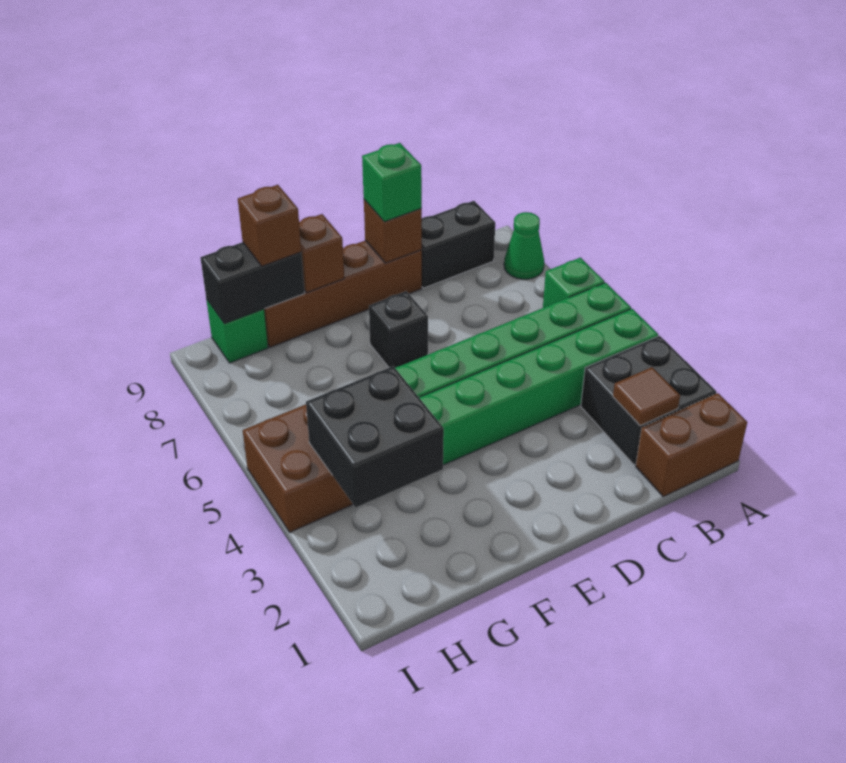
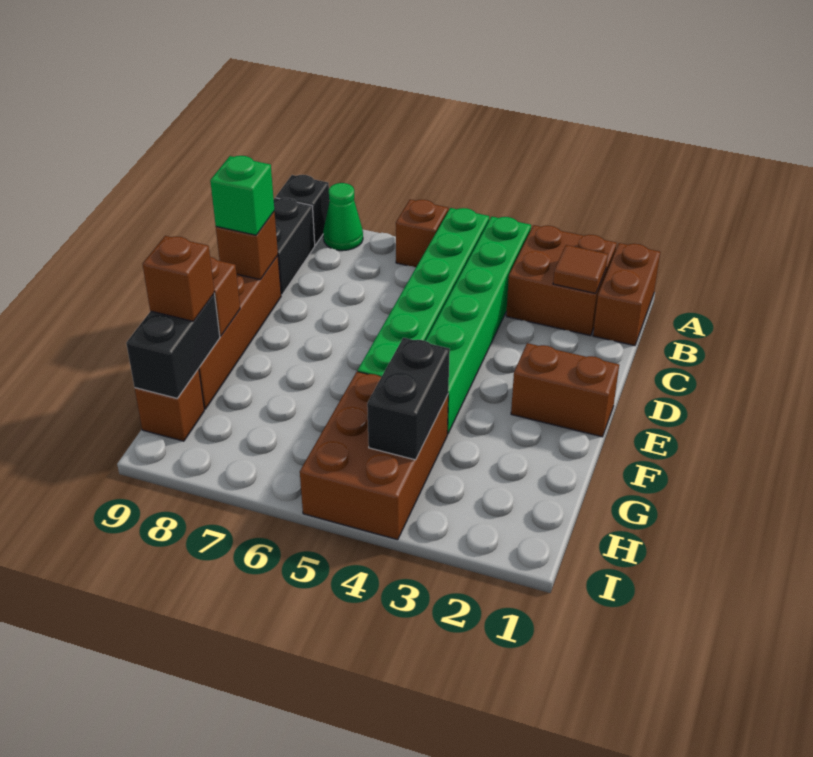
black brick A2:B3 level 1 -> brown brick A2:B3 level 1
green brick A6 level 1 -> brown brick A6 level 1
none -> brown brick E1:E2 level 1
black brick E7 level 1 -> black brick A9 level 1
black brick G3:H4 level 2 -> black brick G4:H4 level 2
green brick H9 level 1 -> brown brick H9 level 1

